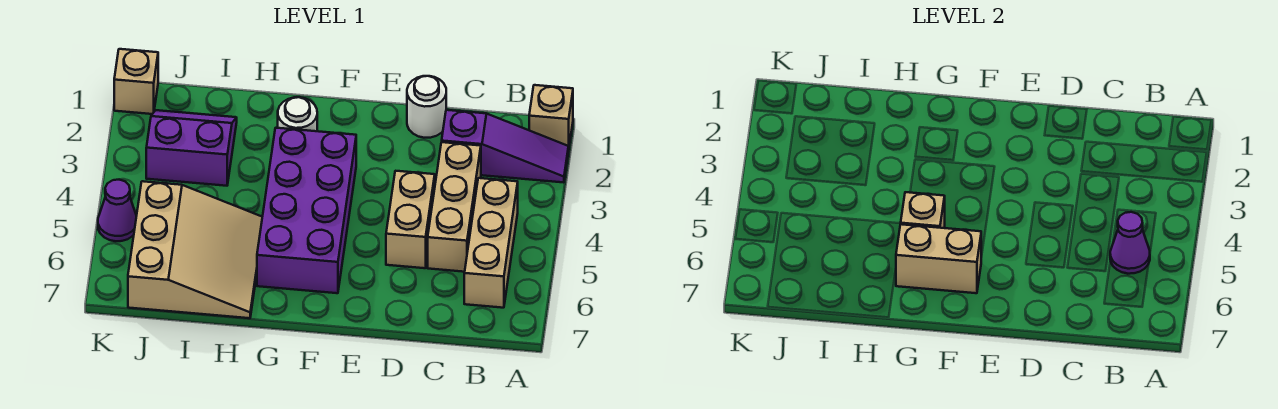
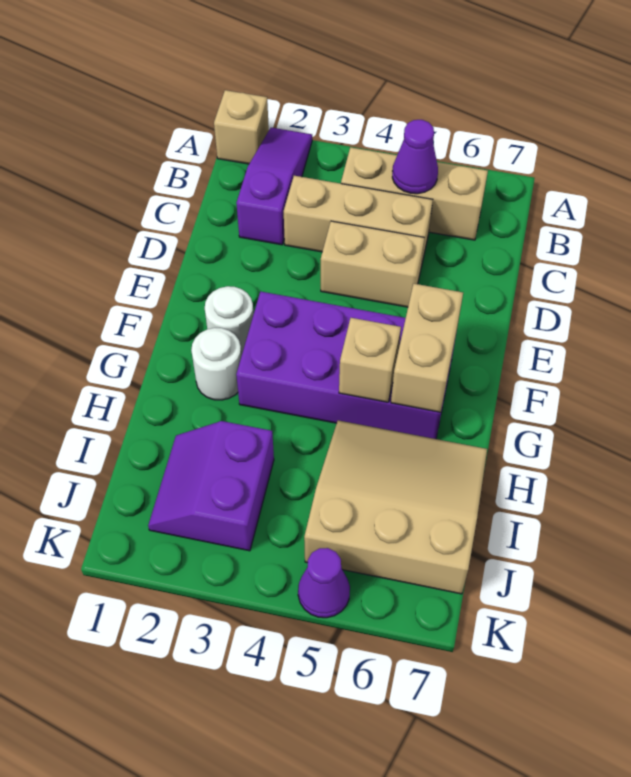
white round brick D1 level 1 -> white round brick F2 level 1
tan brick K1 level 1 -> none

